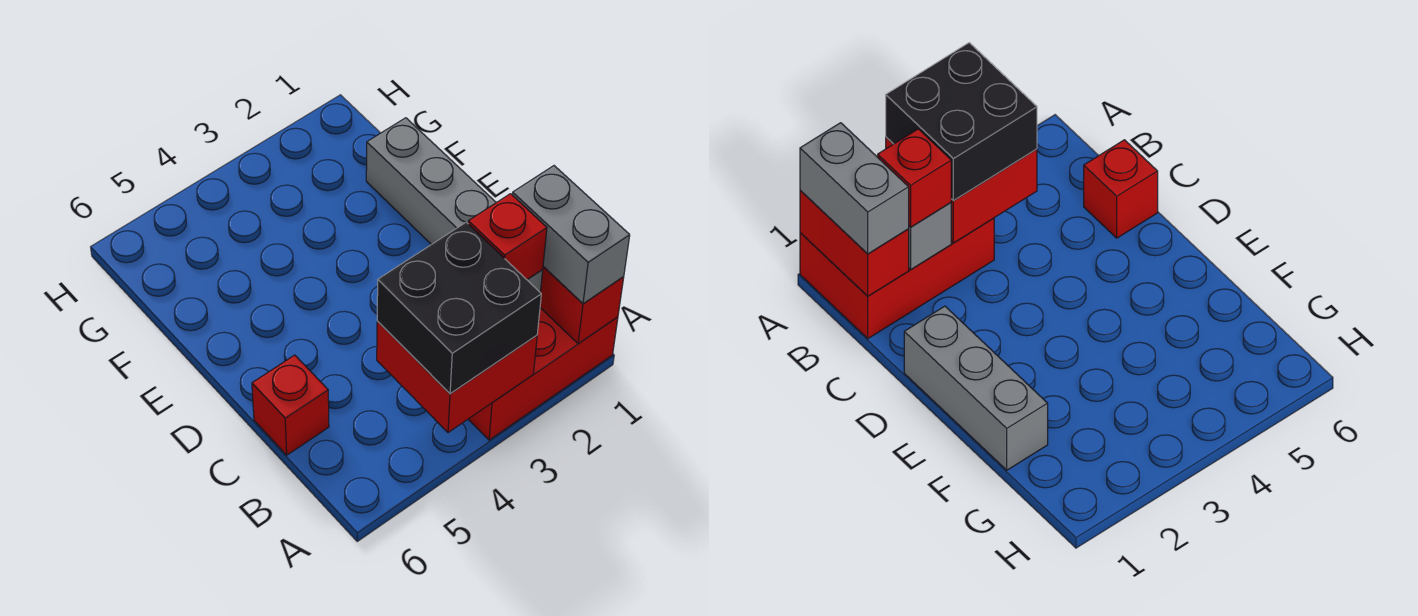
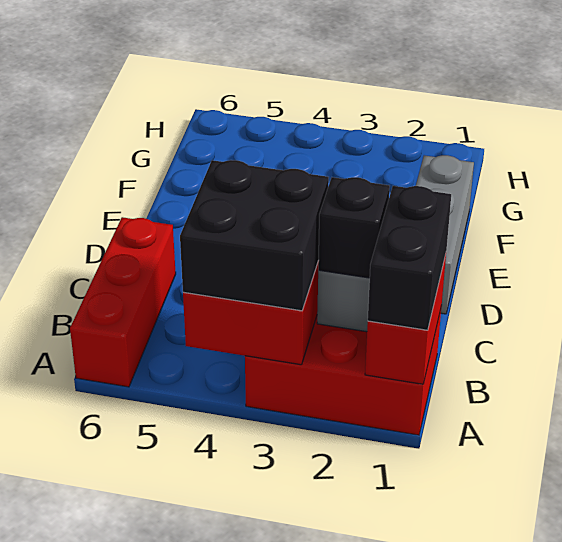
grey brick A1:B1 level 3 -> black brick A1:B1 level 3
red brick B2 level 3 -> black brick B2 level 3
red brick C6 level 1 -> red brick A6:C6 level 1

